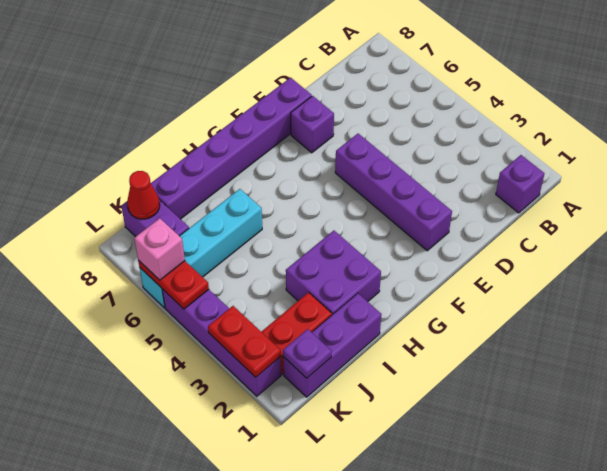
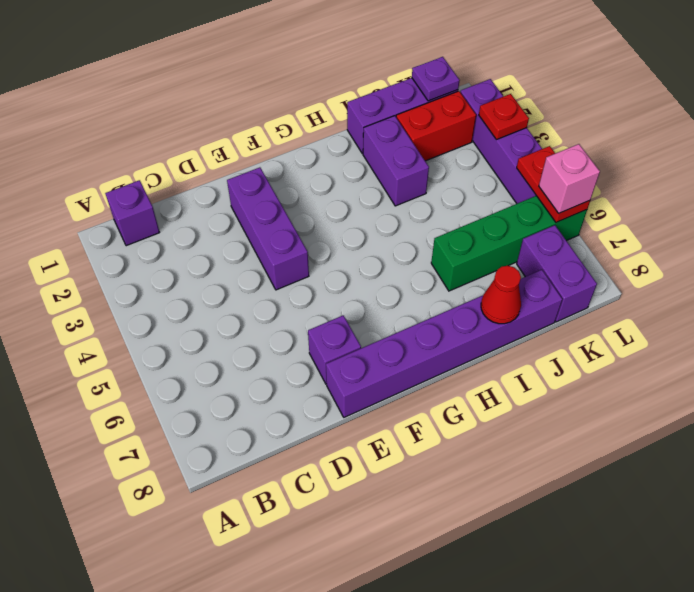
purple brick E2:E5 level 1 -> purple brick E2:E4 level 1
purple brick H2:I3 level 1 -> purple brick I2:I3 level 1
cyan brick I6:L6 level 1 -> green brick I6:L6 level 1
red cone K8 level 2 -> red cone I8 level 2
red plate L2:L3 level 2 -> red plate L3 level 2

